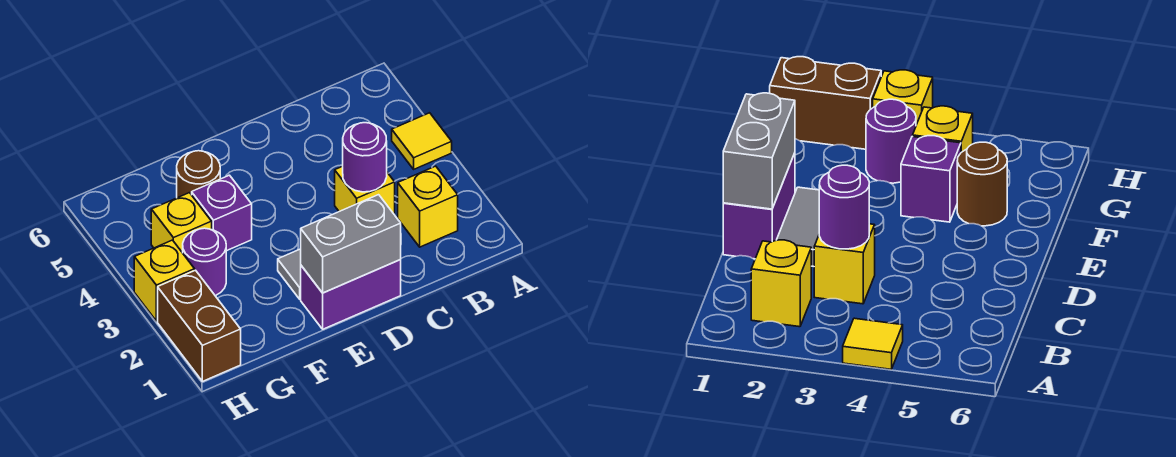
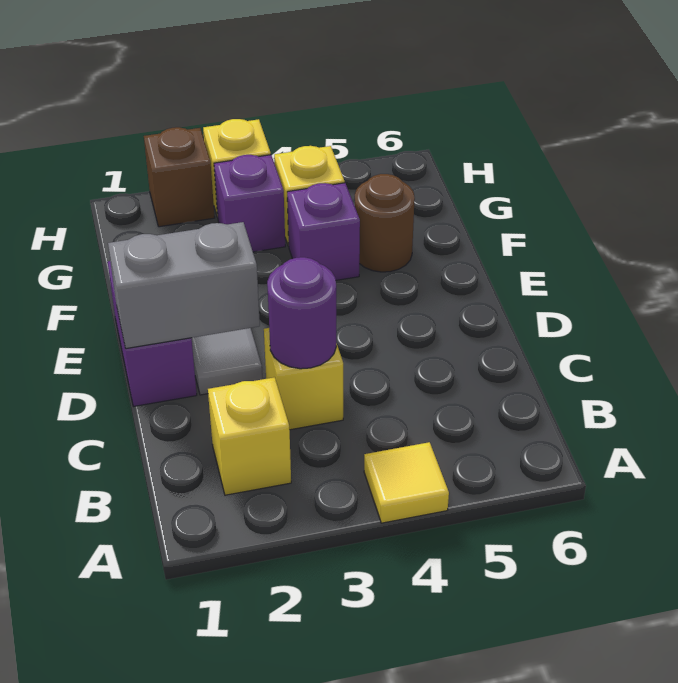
grey brick D1:E1 level 2 -> grey brick D1:D2 level 2
purple round brick G3 level 1 -> purple brick G3 level 1
brown brick H1:H2 level 1 -> brown brick H2 level 1

